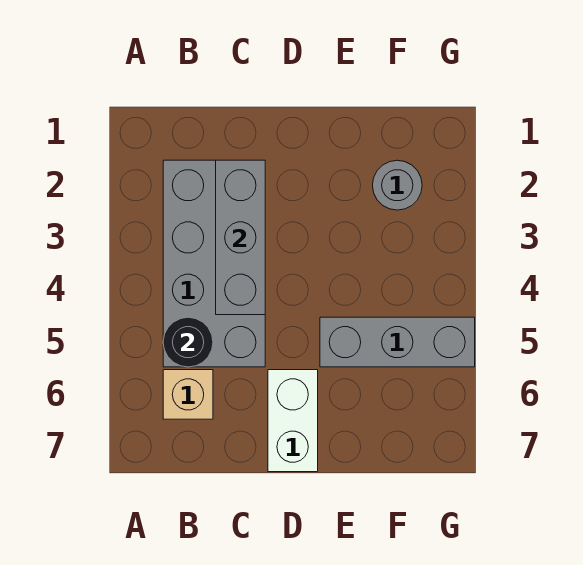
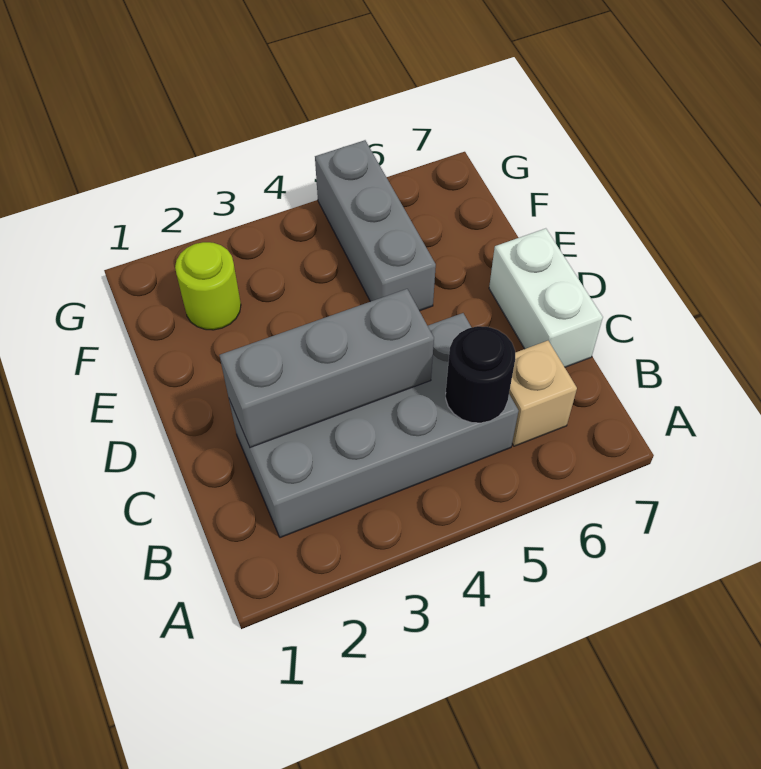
white brick D6:D7 level 1 -> white brick C7:D7 level 1
grey round brick F2 level 1 -> lime round brick F2 level 1

